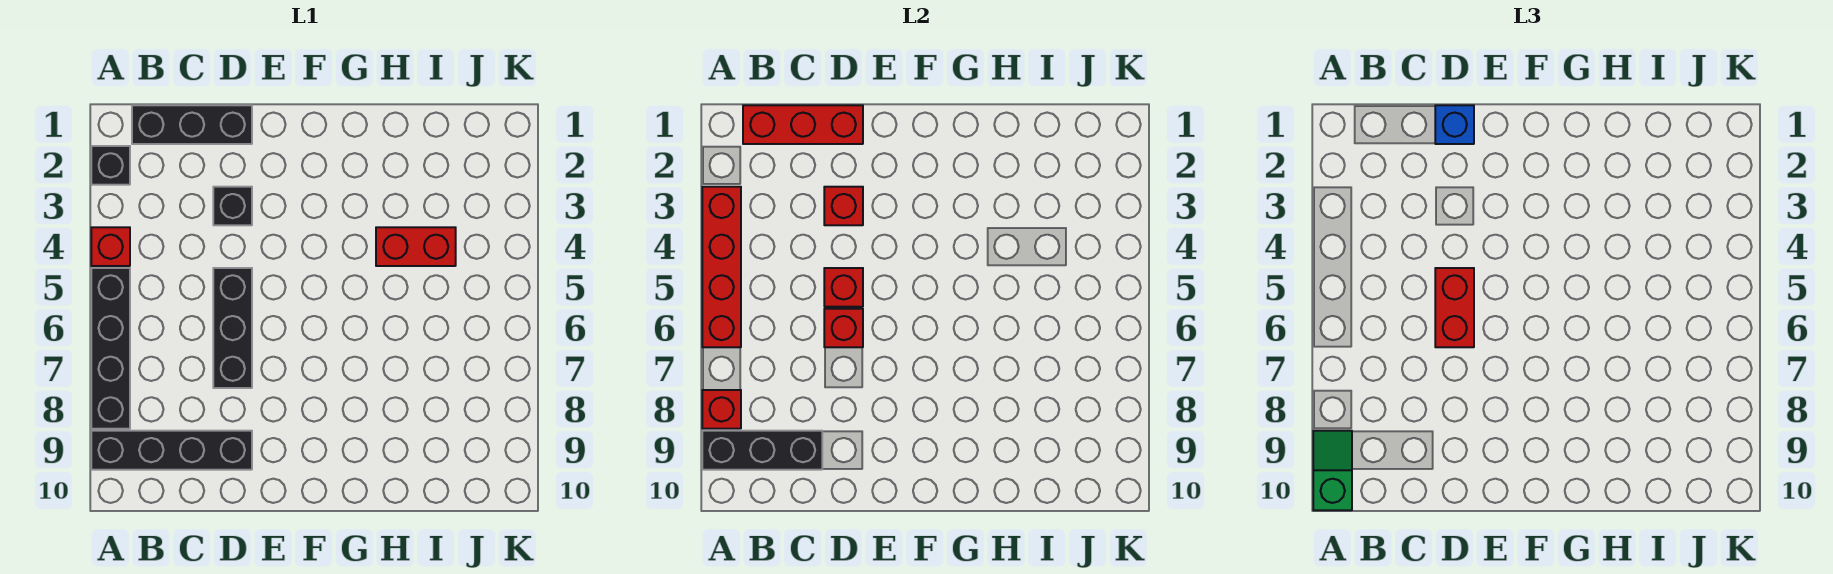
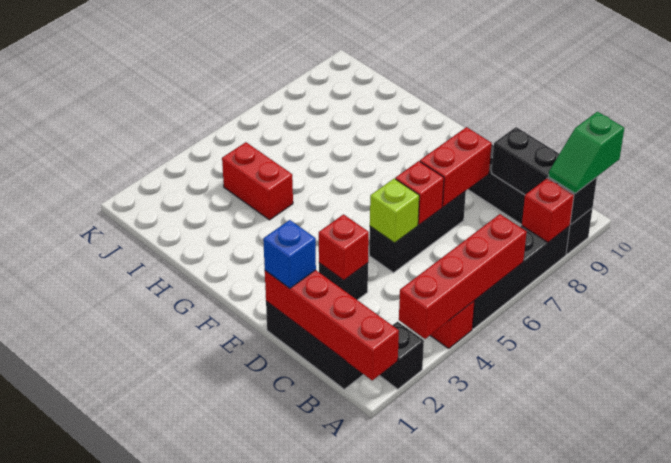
red brick B1:D1 level 2 -> red brick A1:D1 level 2
red brick D5 level 2 -> lime brick D5 level 2
red brick D5:D6 level 3 -> red brick D7:D8 level 2

